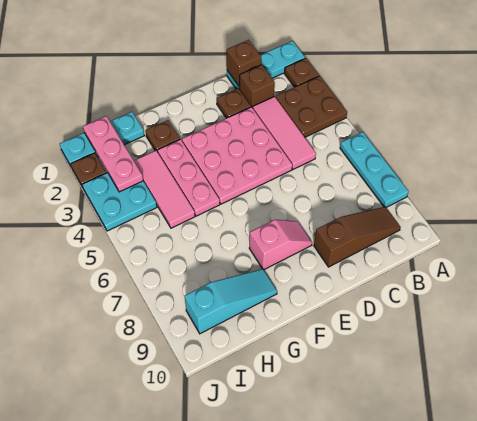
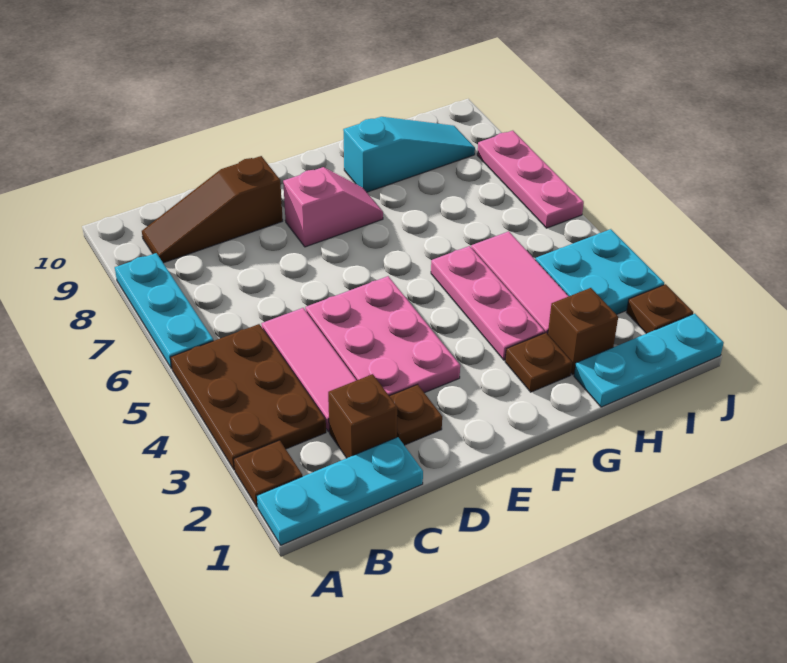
brown plate A3:B4 level 1 -> brown plate A3:B5 level 1
brown brick C1 level 2 -> brown brick H2 level 1
pink plate D3:F5 level 1 -> pink plate D3:E5 level 1
pink slope E8:F8 level 1 top F -> pink slope E8:F8 level 1 top E
cyan slope G9:I9 level 1 top I -> cyan slope G9:I9 level 1 top G
pink plate I1:I3 level 2 -> pink plate J6:J8 level 1

